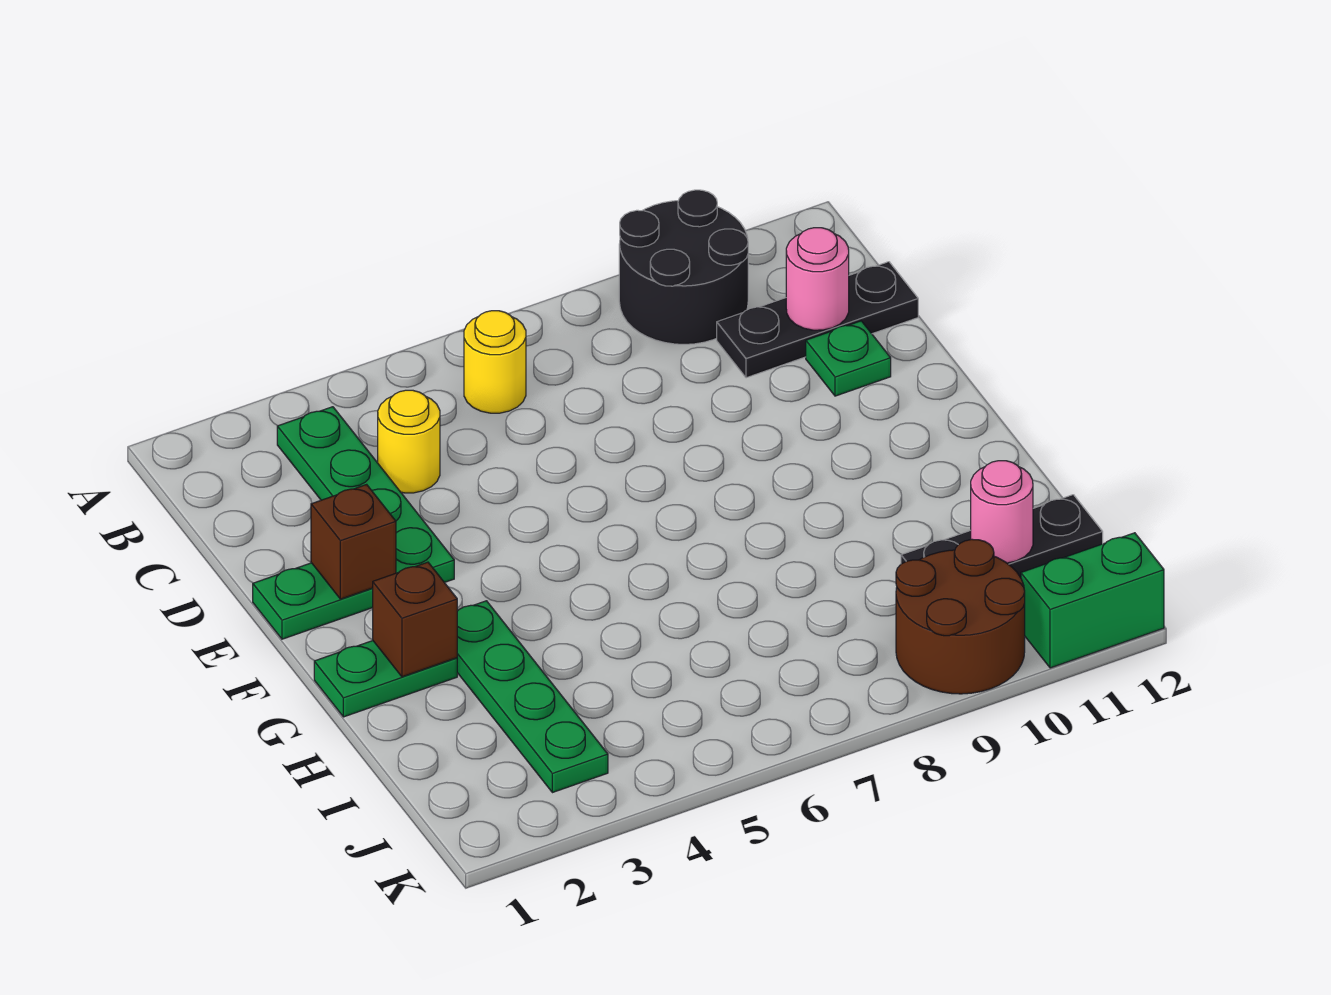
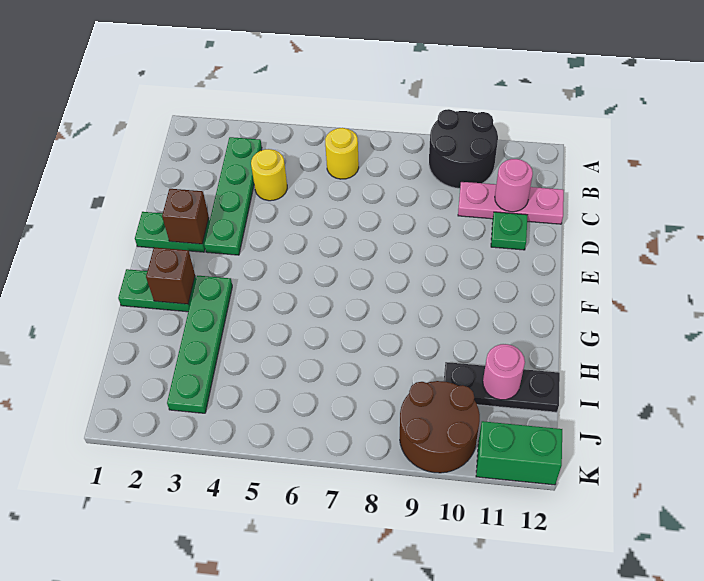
black plate C10:C12 level 1 -> pink plate C10:C12 level 1

